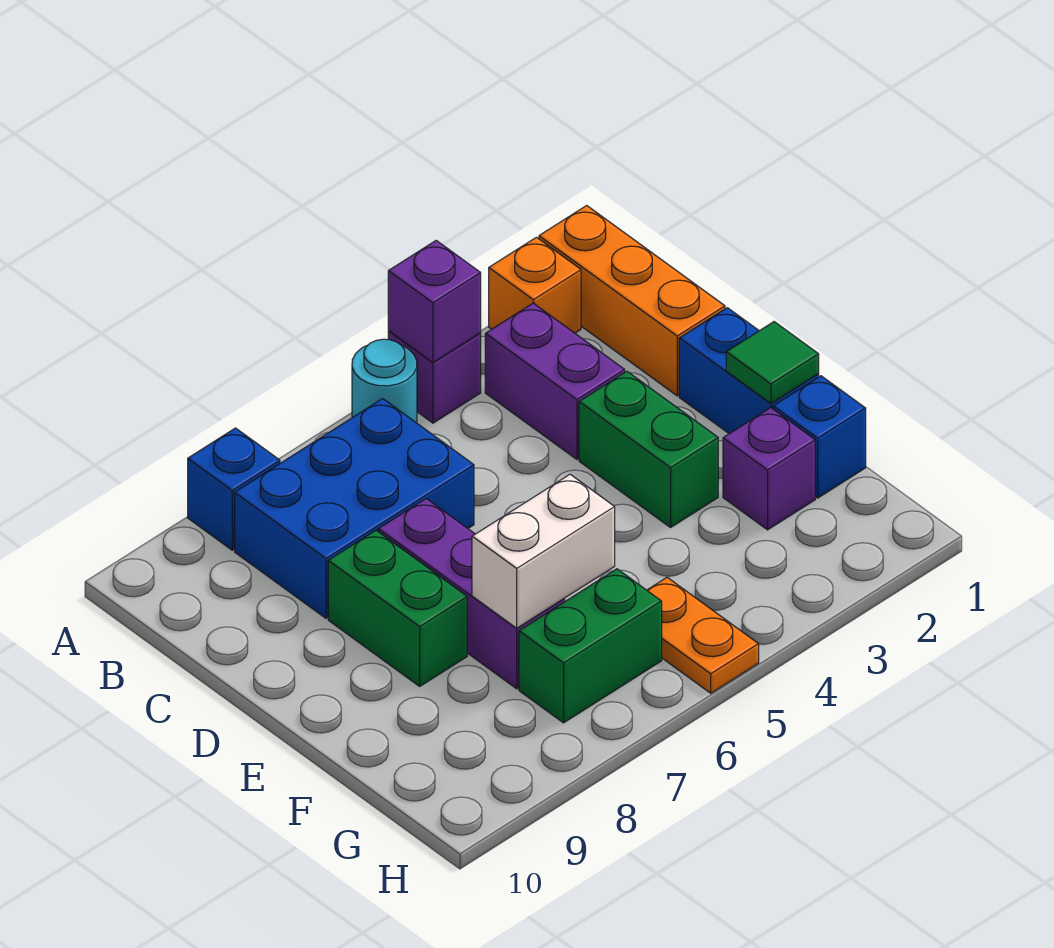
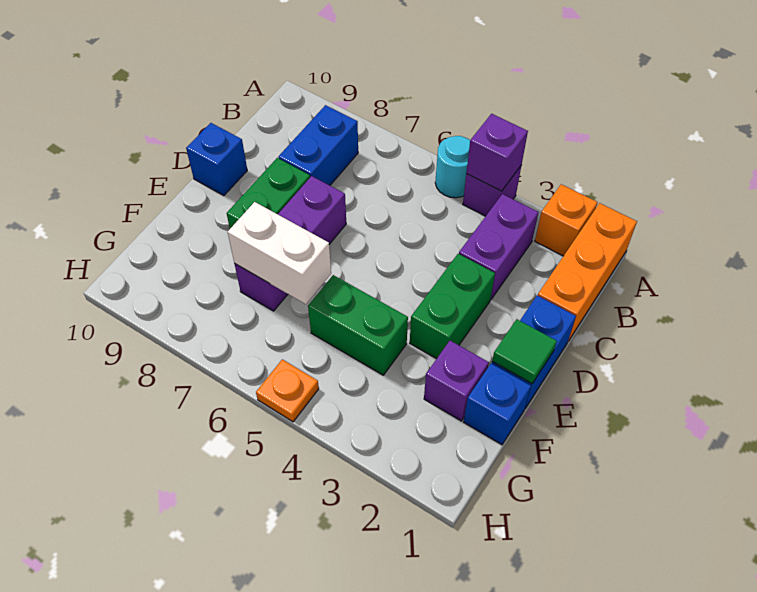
blue brick A8 level 1 -> blue brick D10 level 1
blue brick B6:C8 level 1 -> blue brick B8:C8 level 1
orange plate G5:H5 level 1 -> orange plate H5 level 1
green brick G6:G7 level 1 -> green brick F4:F5 level 1

